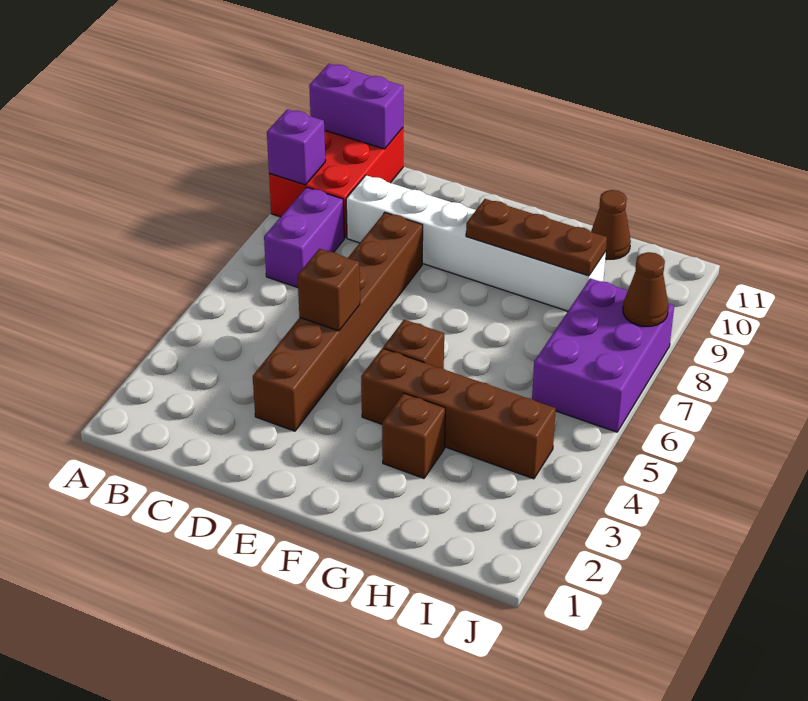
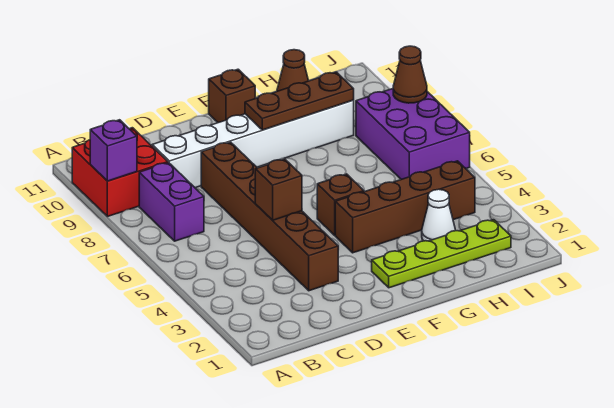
red brick A9:B11 level 1 -> red brick A9:B10 level 1
purple brick A11:B11 level 2 -> none
none -> lime plate F2:I2 level 1
brown brick G3 level 1 -> brown brick F11 level 1
none -> white cone H3 level 1

